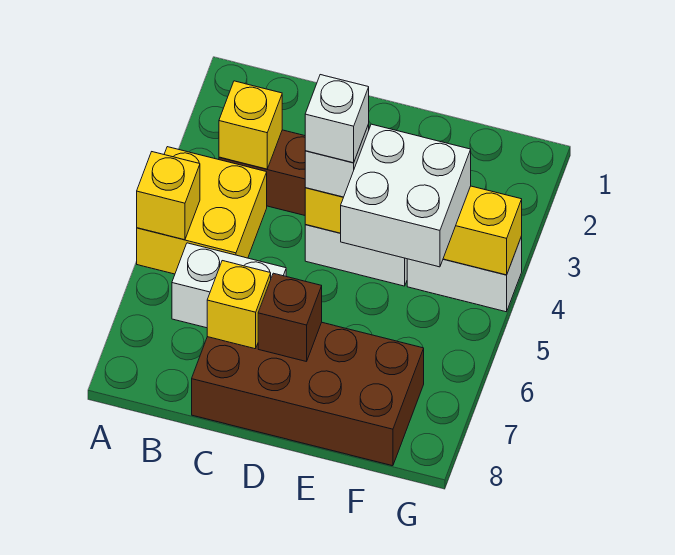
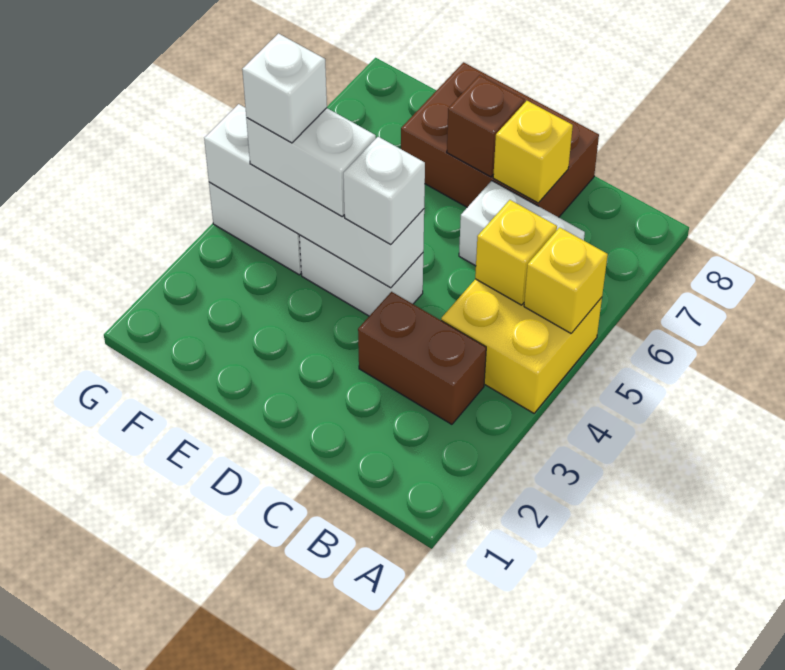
yellow brick B3 level 2 -> yellow brick B5 level 2
brown brick C7:F8 level 1 -> brown brick C7:E8 level 1
yellow brick D4:G4 level 2 -> white brick D4:G4 level 2
white brick D4 level 4 -> white brick F4 level 4
white brick E4:F5 level 3 -> white brick E4:F4 level 3

